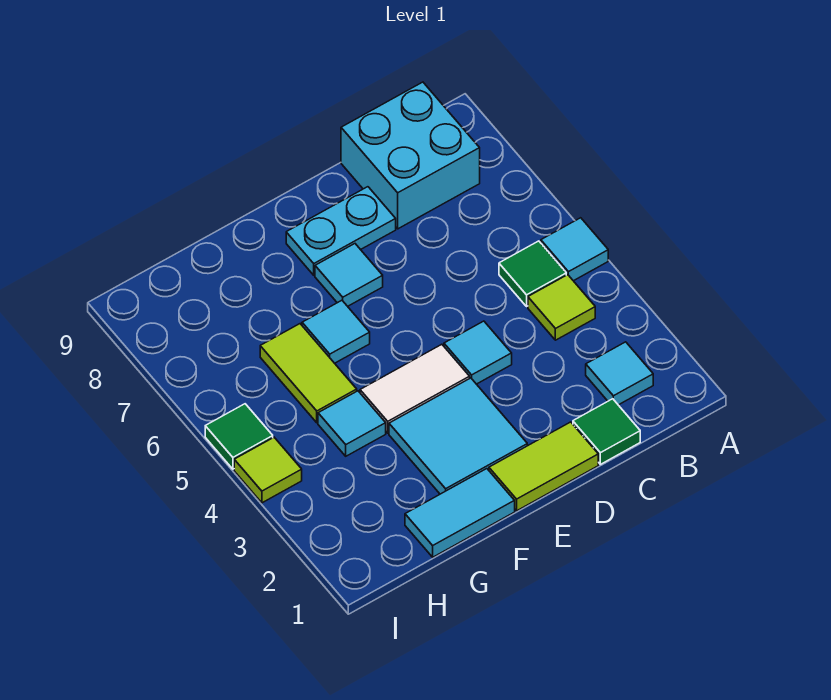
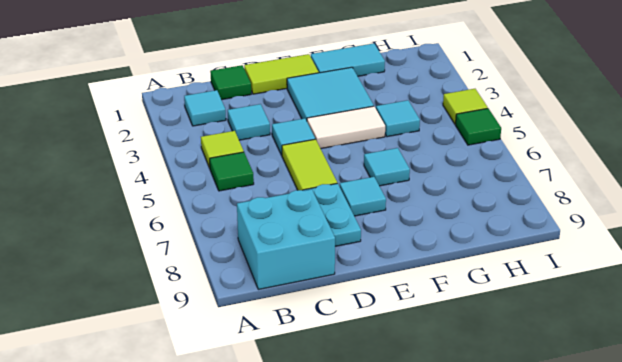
cyan tile A5 level 1 -> cyan tile C3 level 1
cyan plate D8:E8 level 1 -> cyan plate D7:D8 level 1
lime tile G5:G6 level 1 -> lime tile D5:D6 level 1

